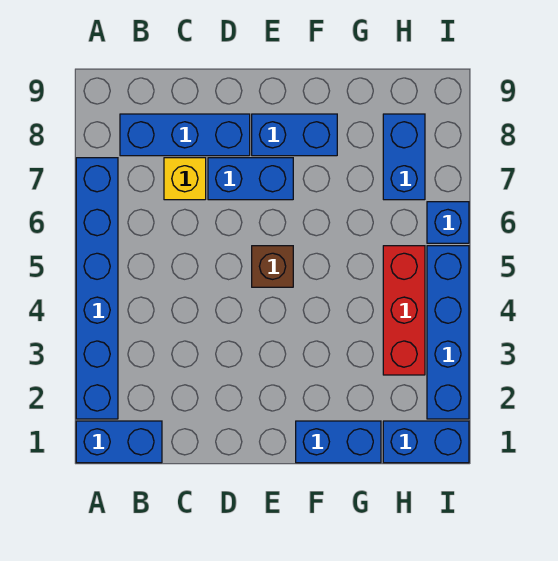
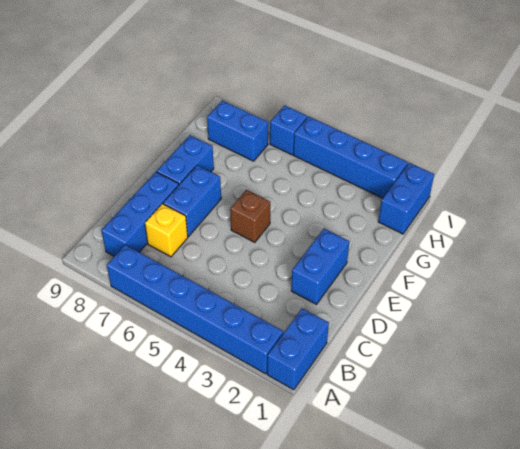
blue brick F1:G1 level 1 -> blue brick D2:E2 level 1
red brick H3:H5 level 1 -> none

